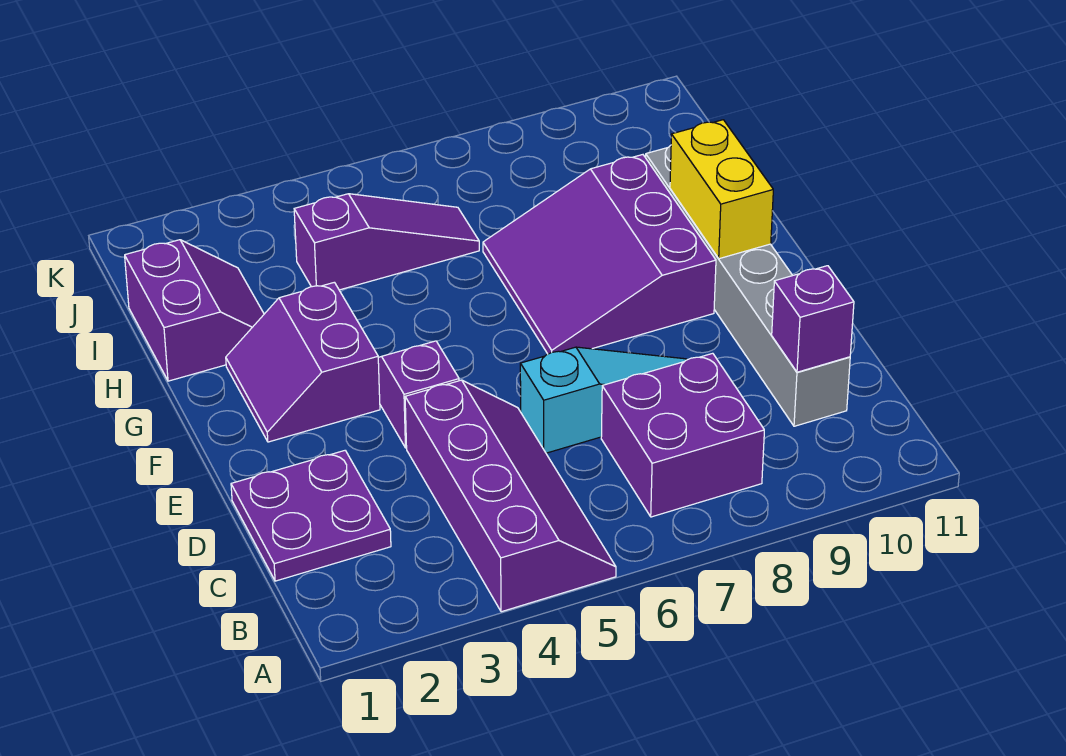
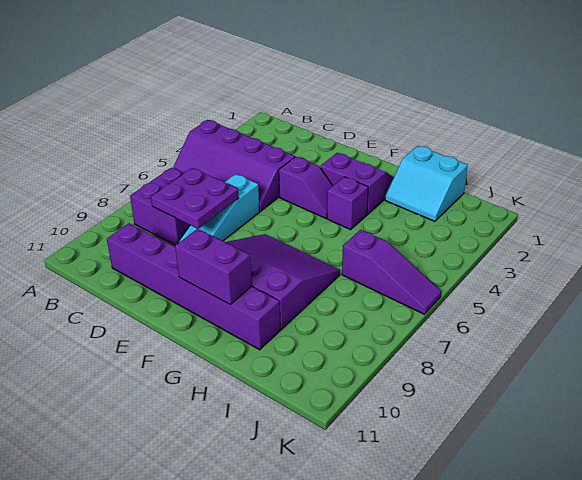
purple plate C1:D2 level 1 -> purple plate C7:D8 level 2
grey brick C10:H10 level 1 -> purple brick C10:H10 level 1
purple brick C10 level 2 -> purple brick G4 level 1
yellow brick F10:G10 level 2 -> purple brick F10:G10 level 2
purple slope H1:I2 level 1 top 1 -> cyan slope H1:I2 level 1 top 1
purple slope I4:I6 level 1 top 4 -> purple slope I6:K6 level 1 top I

